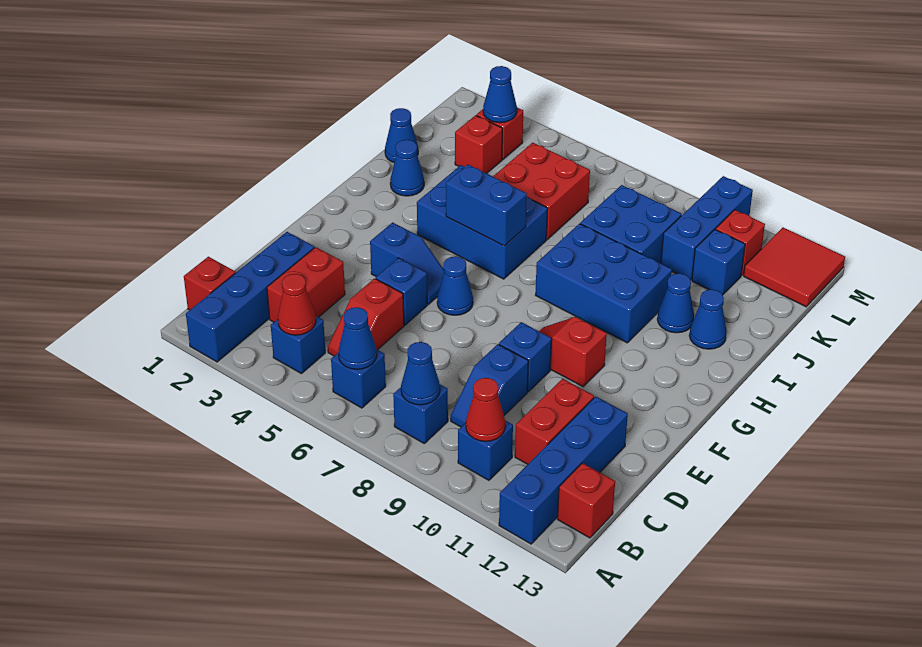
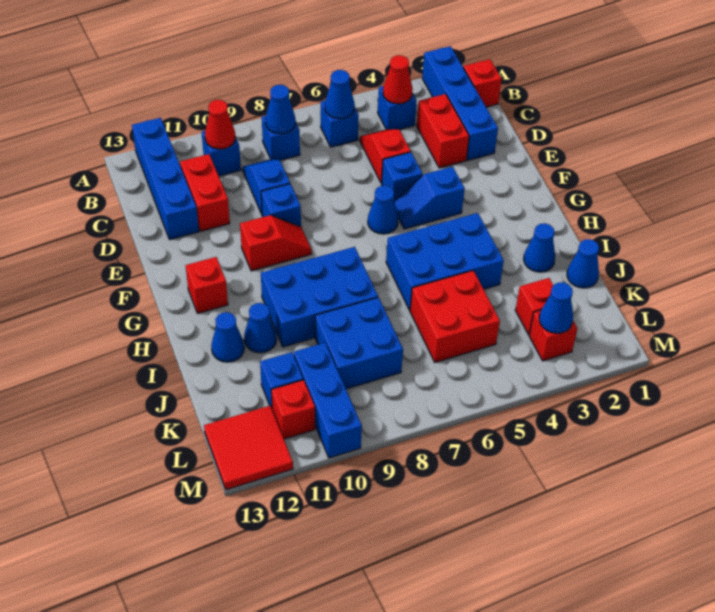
red brick B13 level 1 -> red brick G12 level 1
blue brick H5:H6 level 2 -> none

